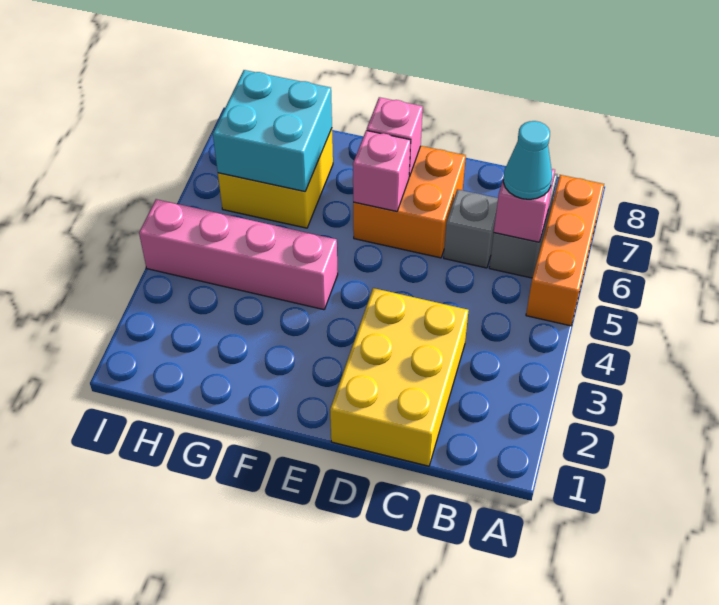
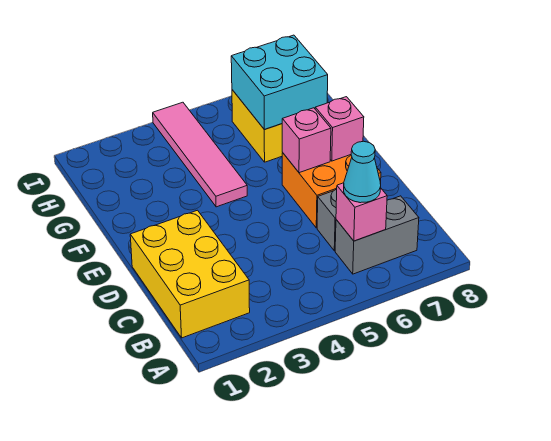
orange brick A5:A7 level 1 -> none
yellow brick C1:D3 level 1 -> yellow brick B1:D2 level 1
pink brick F4:I4 level 1 -> pink tile F4:I4 level 1

